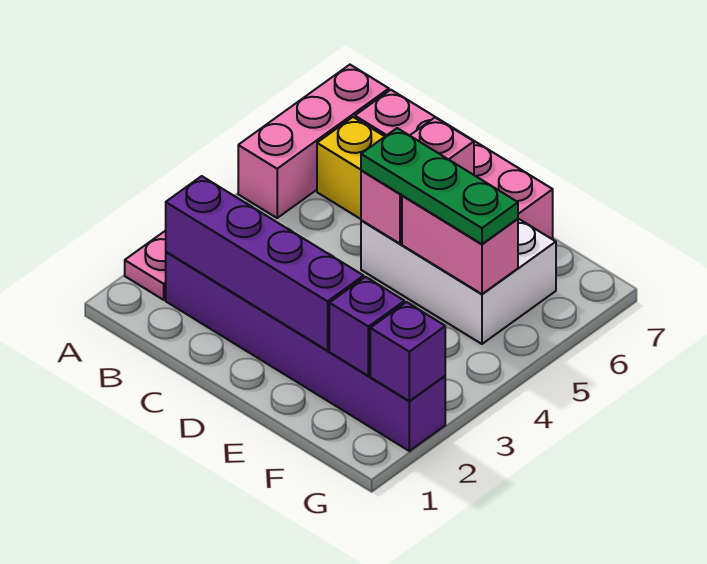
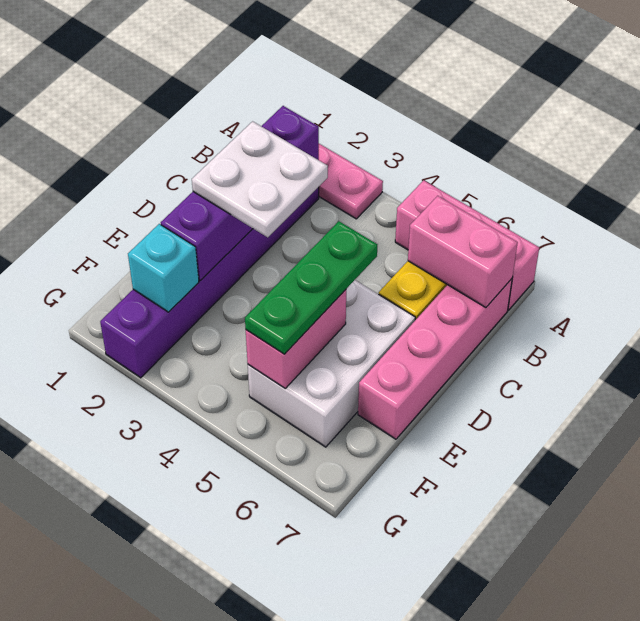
none -> white plate C2:D3 level 3
pink brick D5:D6 level 2 -> pink brick B6:B7 level 2
purple brick F2 level 2 -> cyan brick F2 level 2
purple brick G2 level 2 -> none

